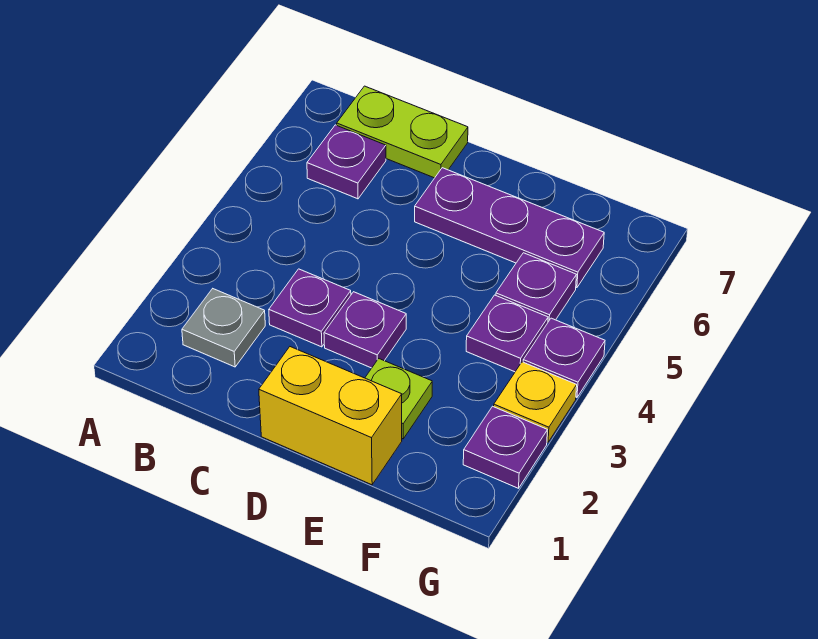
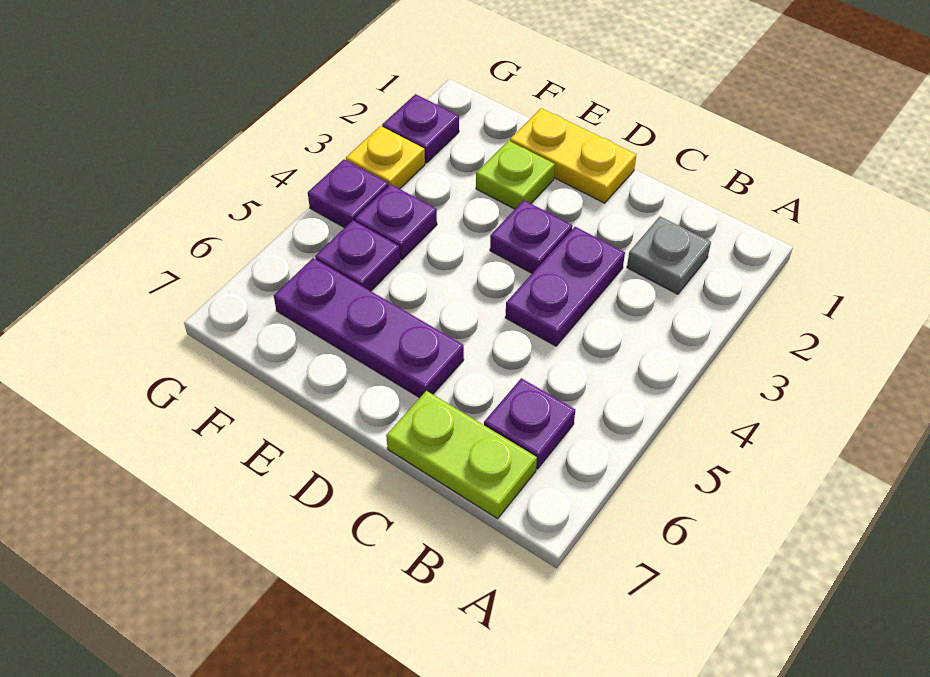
purple plate C3 level 1 -> purple plate C3:C4 level 1
yellow brick D1:E1 level 1 -> yellow plate D1:E1 level 1

